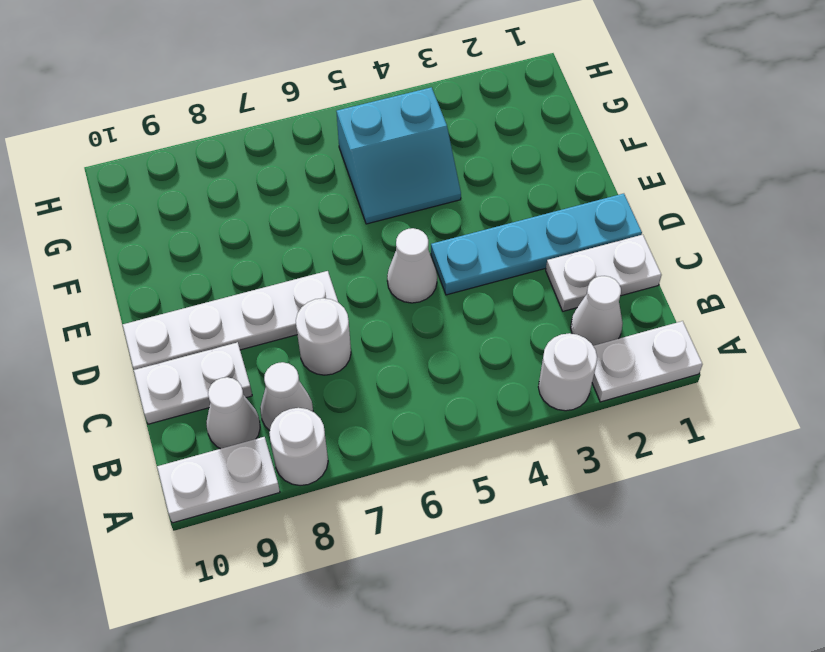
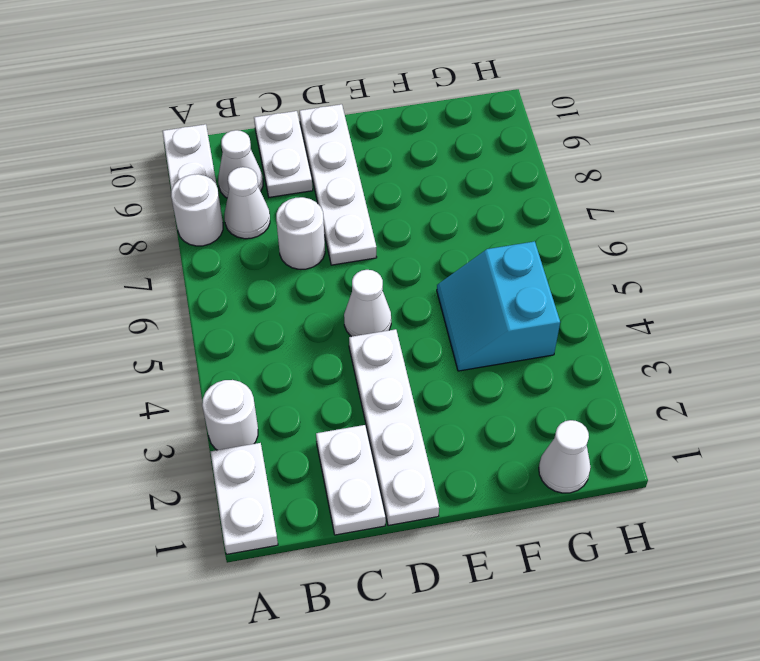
white cone B2 level 1 -> white cone G1 level 1
cyan plate D1:D4 level 1 -> white plate D1:D4 level 1

